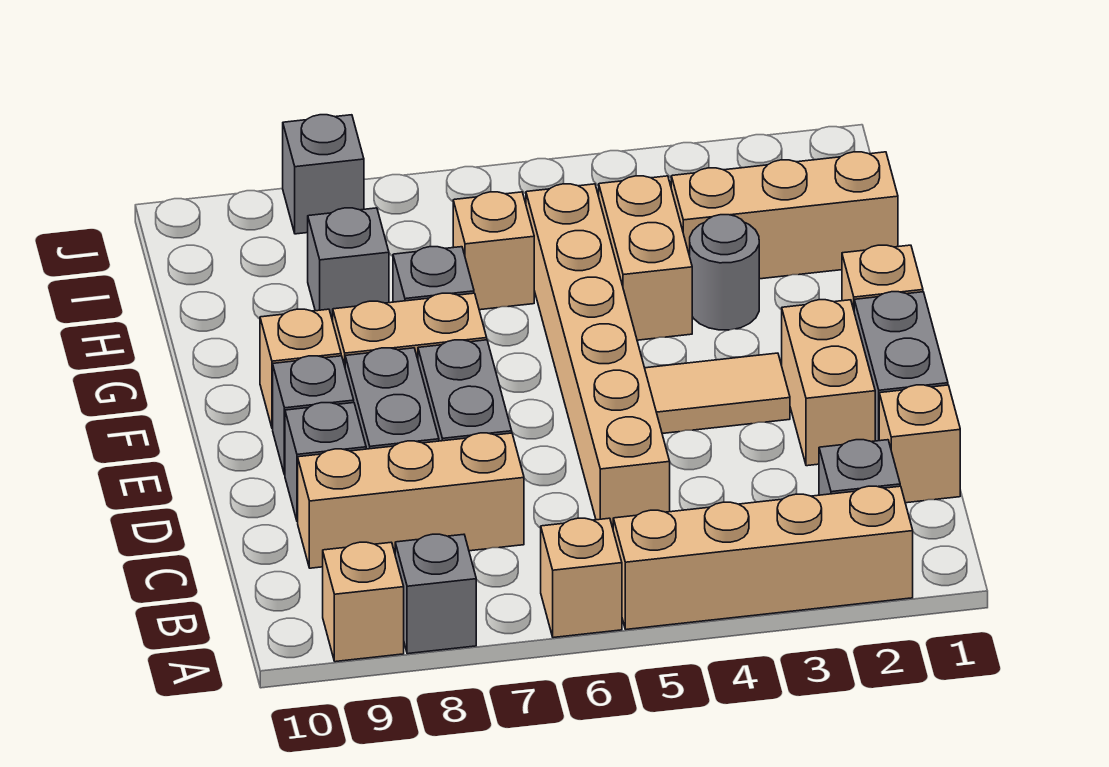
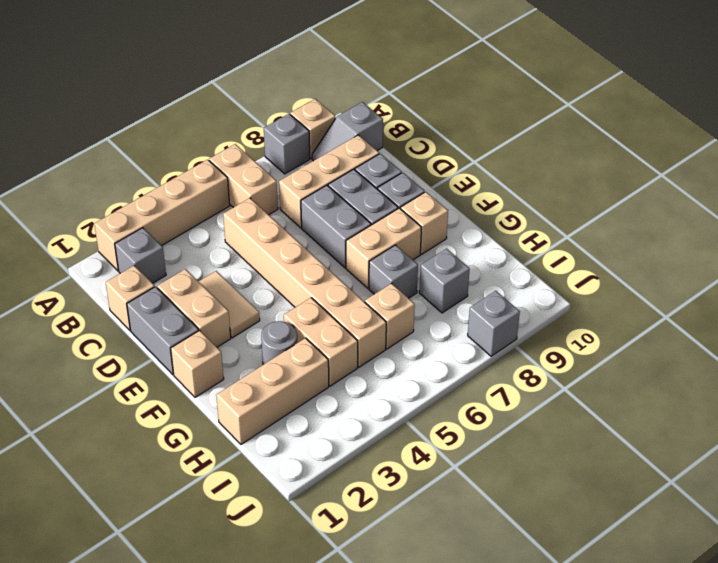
tan brick A6 level 1 -> tan brick A6:B6 level 1
none -> grey slope B9:B10 level 1 top 10
tan tile E3:E4 level 1 -> tan tile D3:E3 level 1

